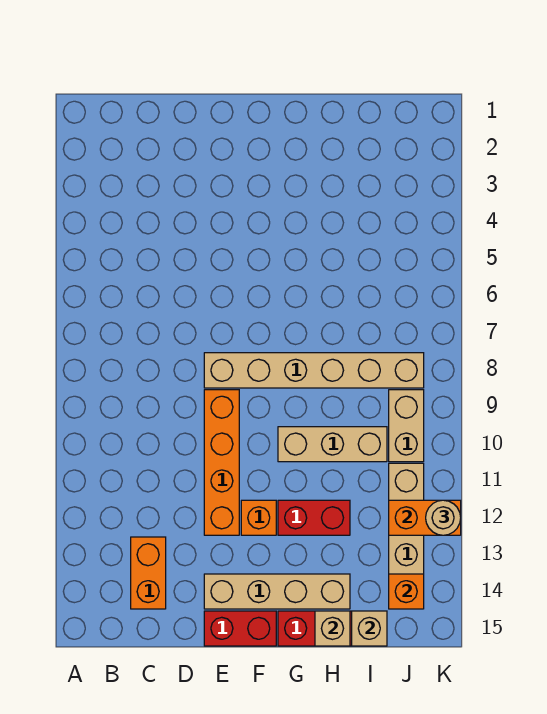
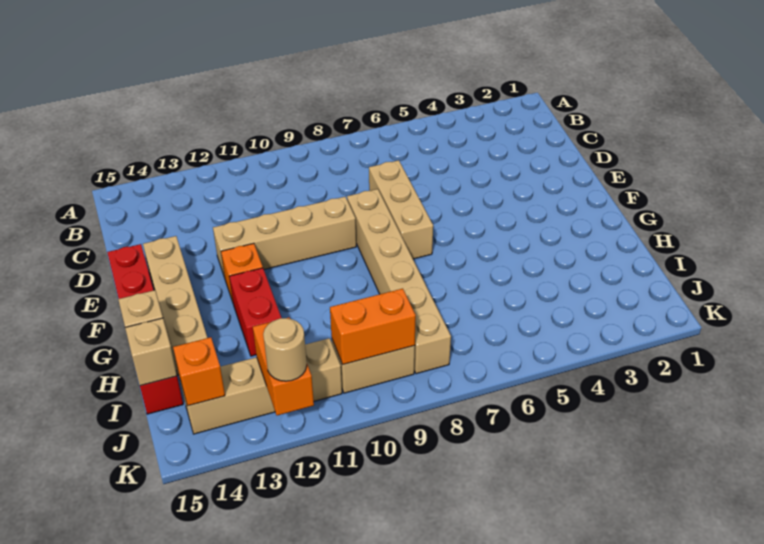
orange brick C13:C14 level 1 -> orange brick J9:J10 level 2
orange brick E9:E12 level 1 -> tan brick E9:E12 level 1
tan brick G10:I10 level 1 -> tan brick D7:F7 level 1

